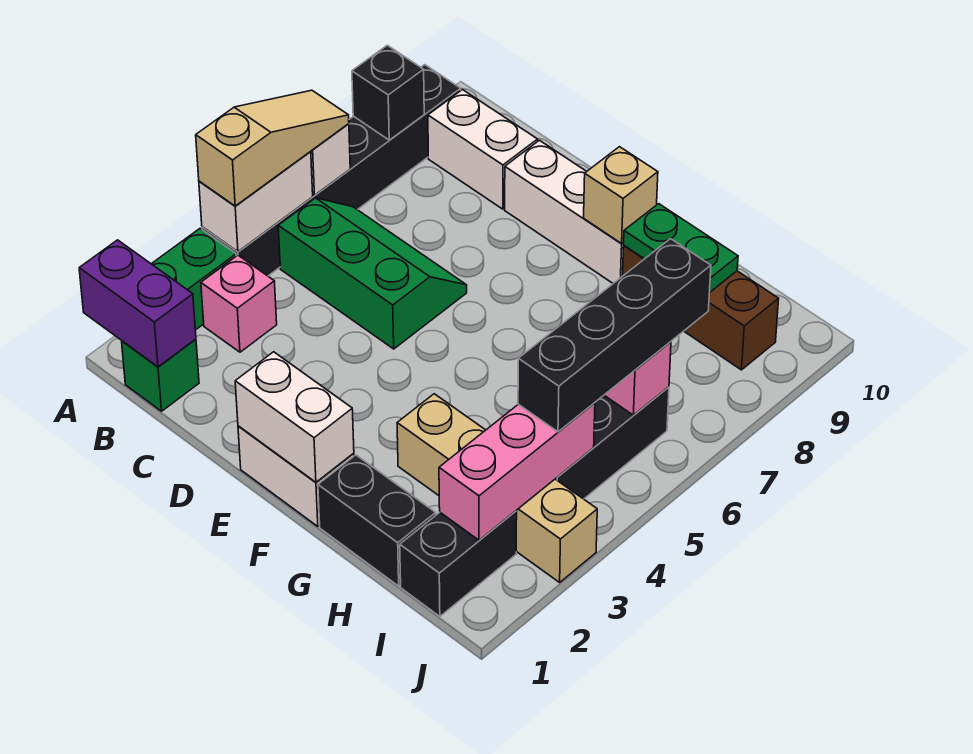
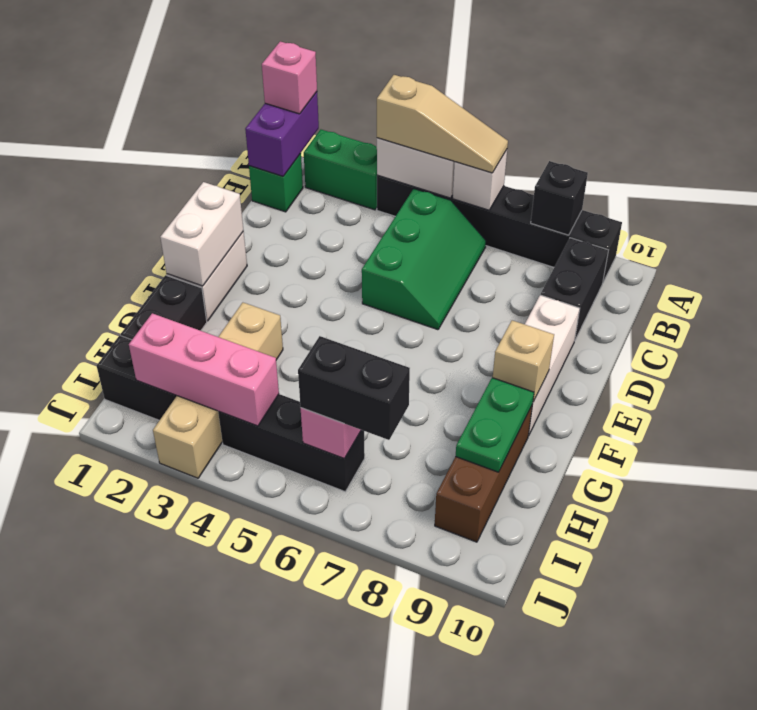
pink brick B3 level 1 -> pink brick A1 level 3
white brick B9:C9 level 1 -> black brick B9:C9 level 1
black brick I4:I7 level 3 -> black brick I6:I7 level 3

